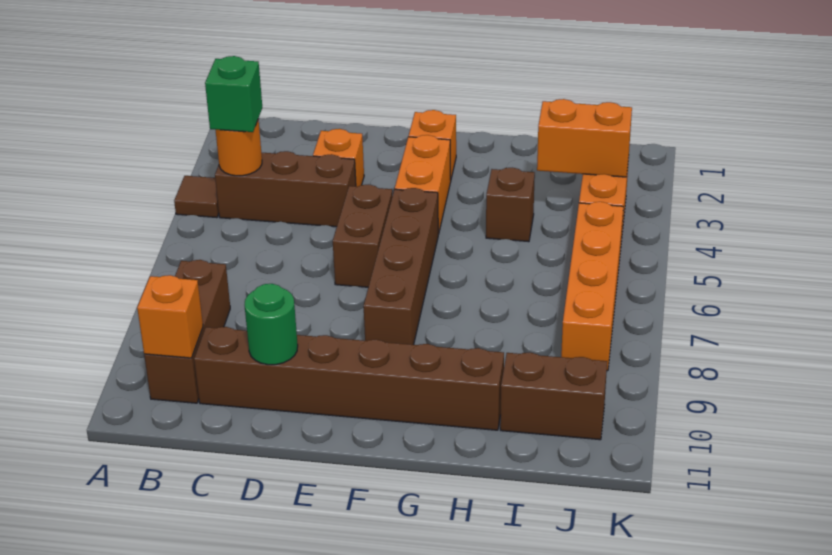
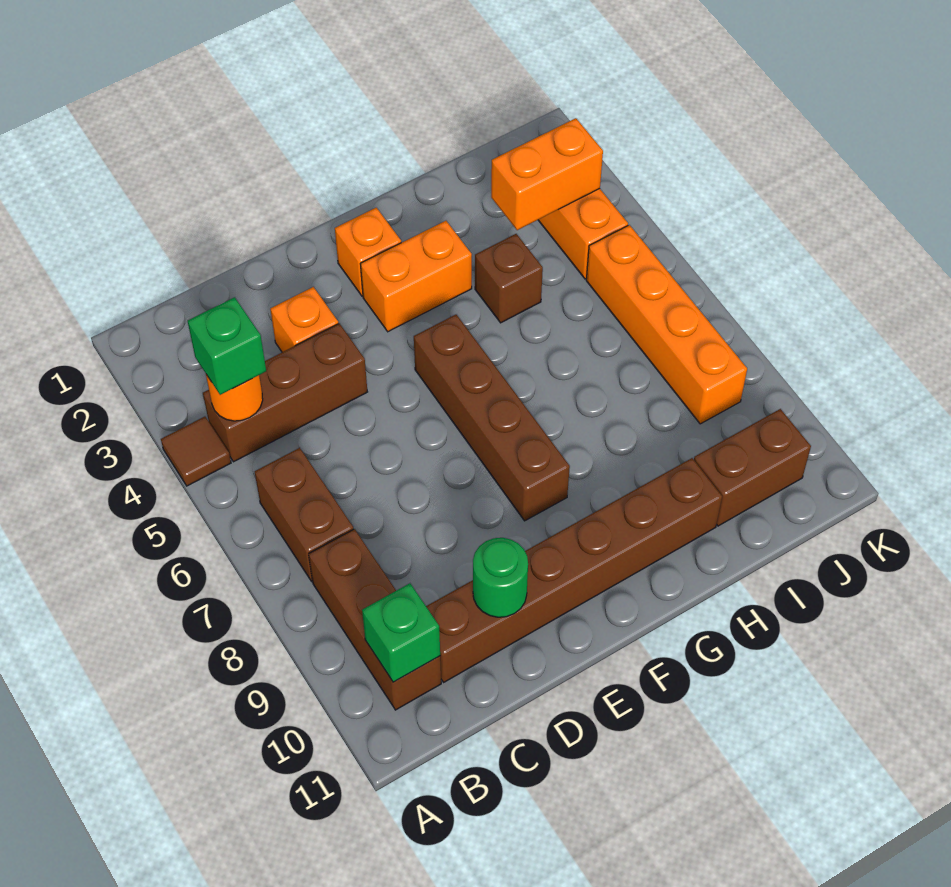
orange brick B10 level 2 -> green brick B10 level 2
brown brick E5:E6 level 1 -> brown brick B6:B7 level 1
orange brick F3:F4 level 1 -> orange brick F3:G3 level 1

